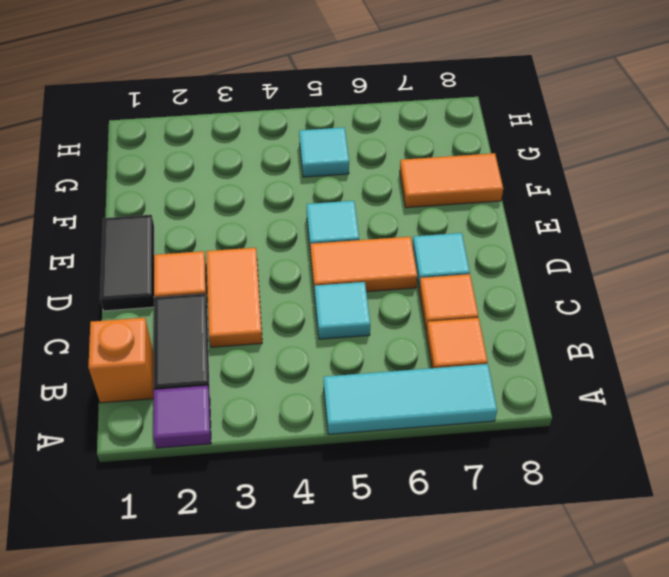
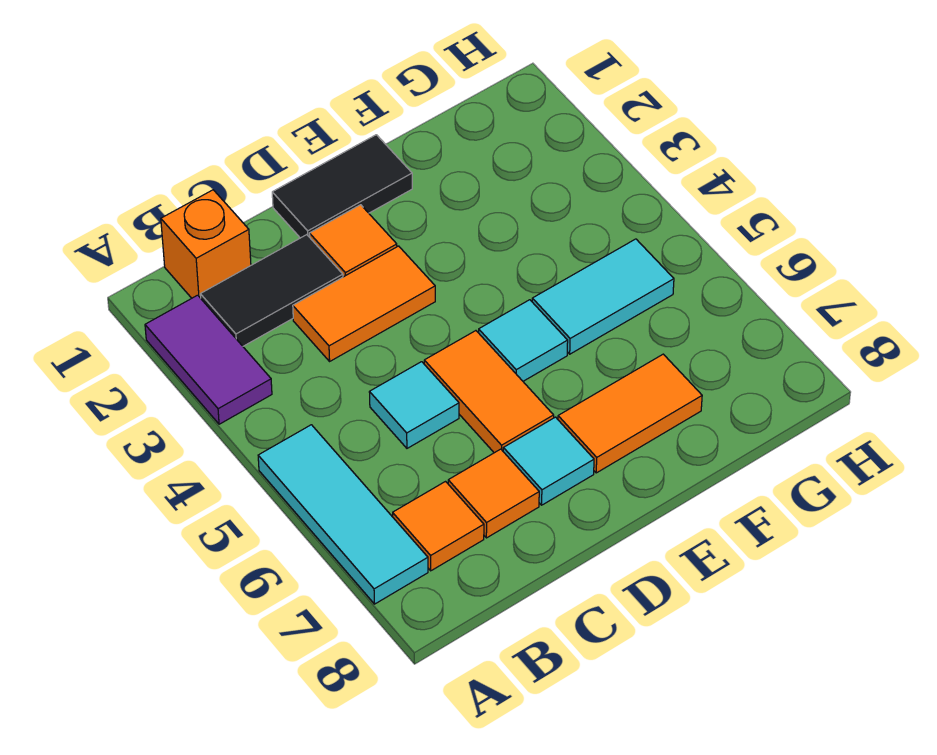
purple tile A2 level 1 -> purple tile A2:A3 level 1
orange tile F7:F8 level 1 -> orange tile E7:F7 level 1
cyan tile G5 level 1 -> cyan tile F5:G5 level 1

